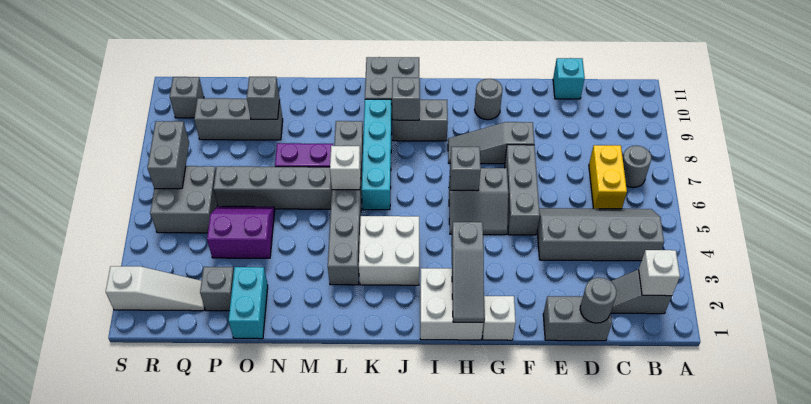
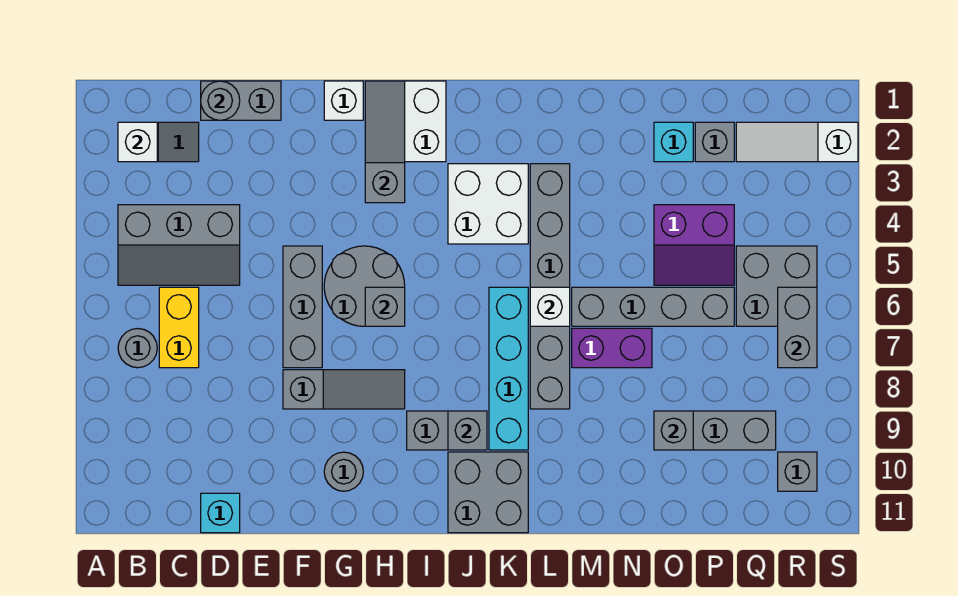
grey slope B4:E5 level 1 top 4 -> grey slope B4:D5 level 1 top 4
grey slope G5:H6 level 1 top 6 -> grey round brick G5:H6 level 1
cyan brick O1:O2 level 1 -> cyan brick O2 level 1

